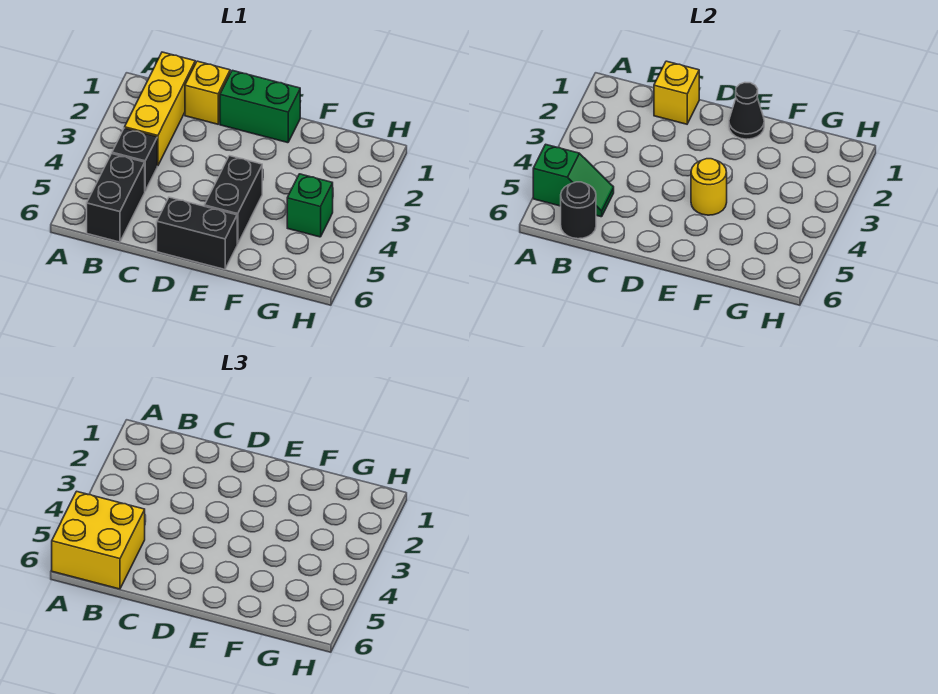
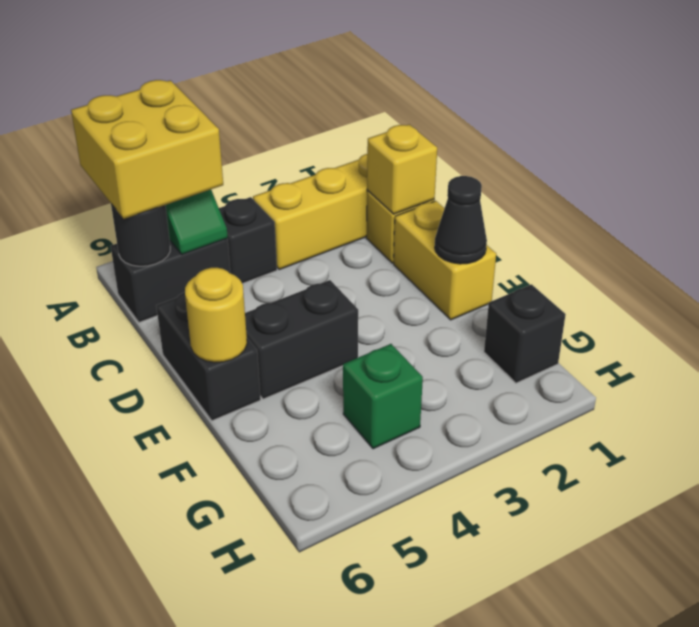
green brick D1:E1 level 1 -> yellow brick D1:E1 level 1
yellow round brick E4 level 2 -> yellow round brick E6 level 2
none -> black brick G1 level 1

